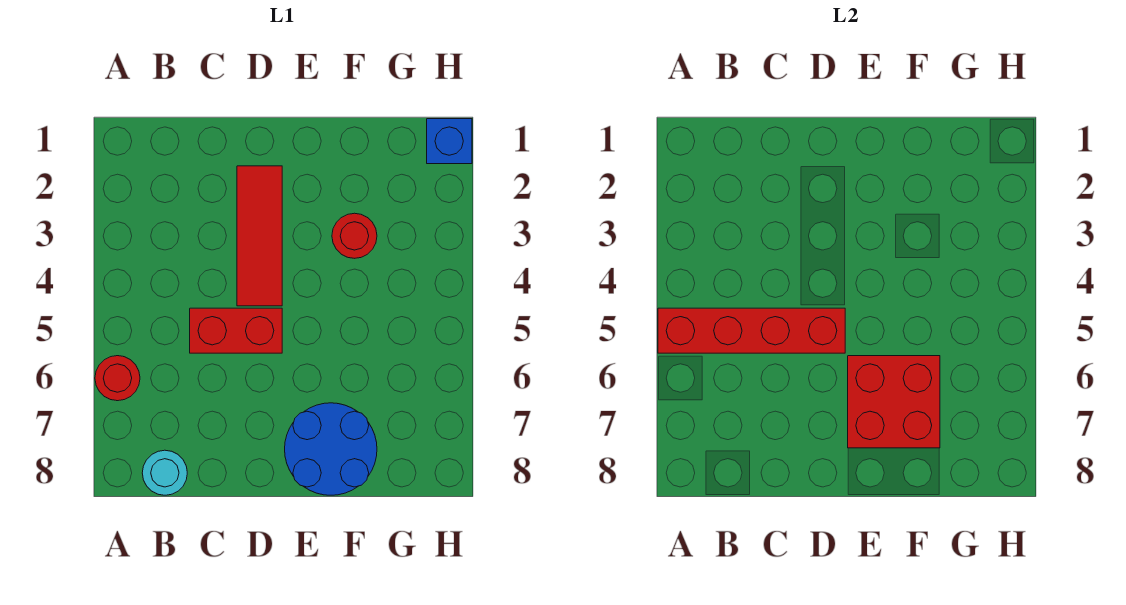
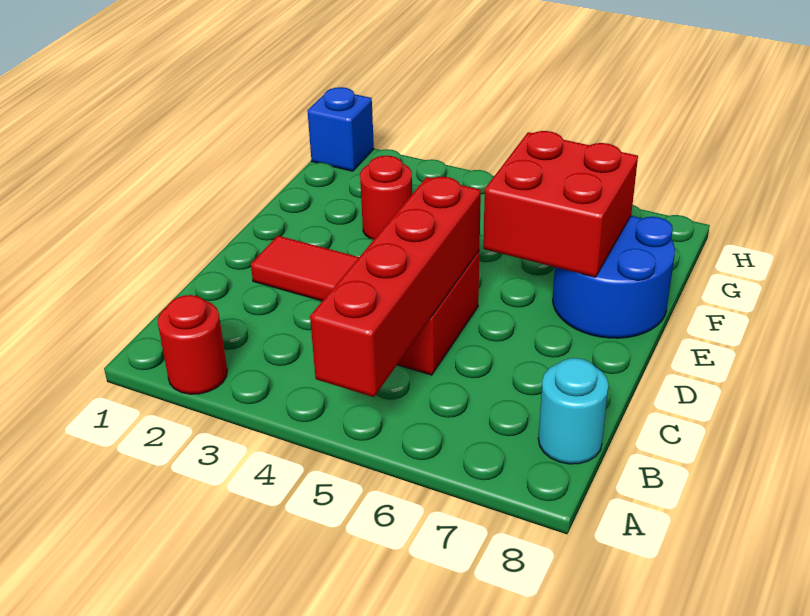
red round brick A6 level 1 -> red round brick A2 level 1

